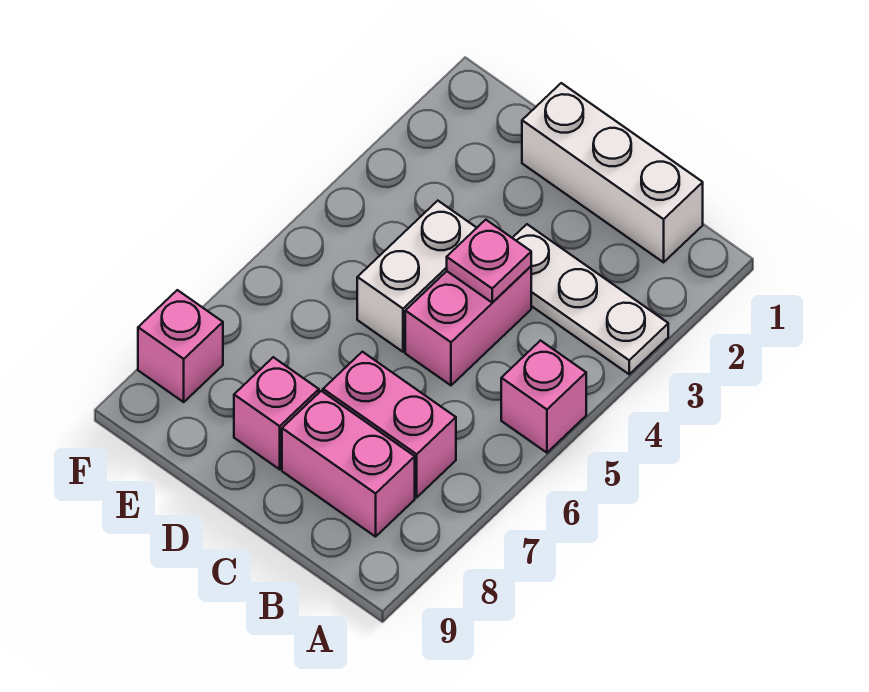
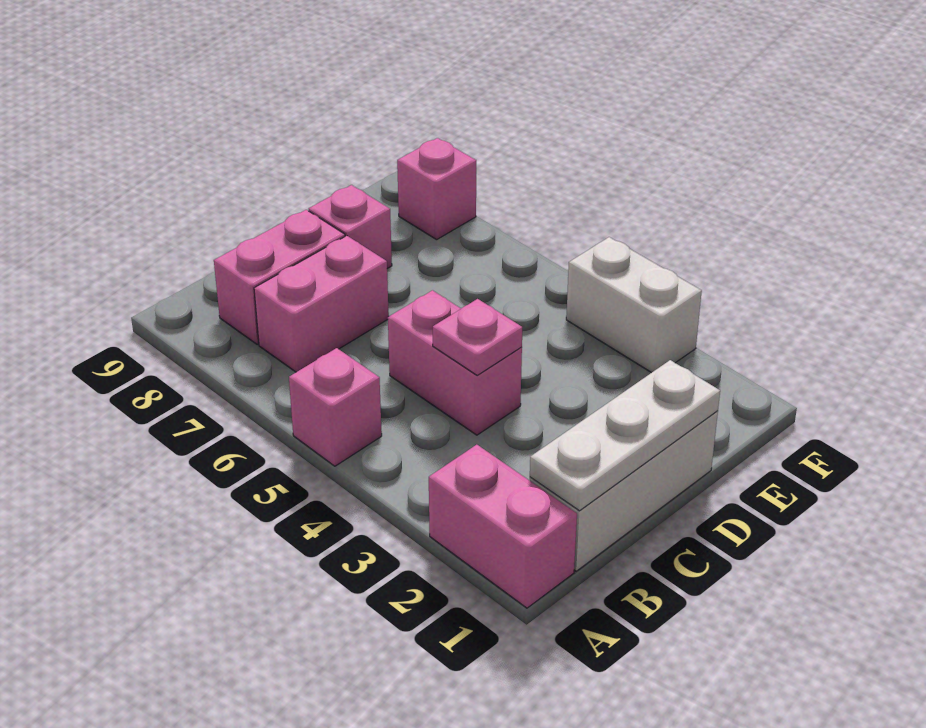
none -> pink brick A1:A2 level 1
white plate A3:C3 level 1 -> white plate B1:D1 level 2
white brick D4:D5 level 1 -> white brick F3:F4 level 1

